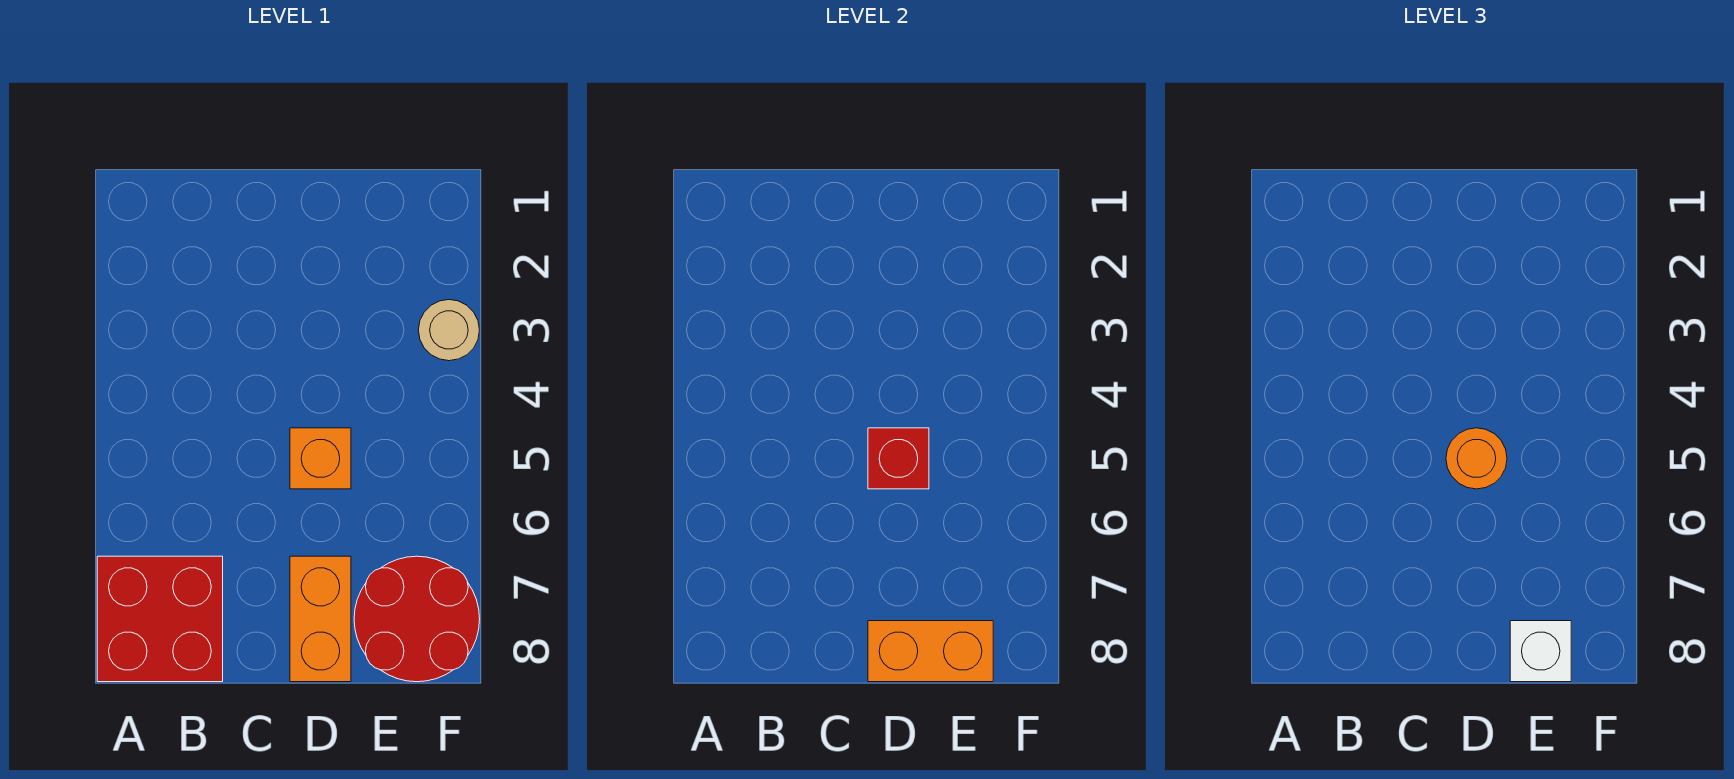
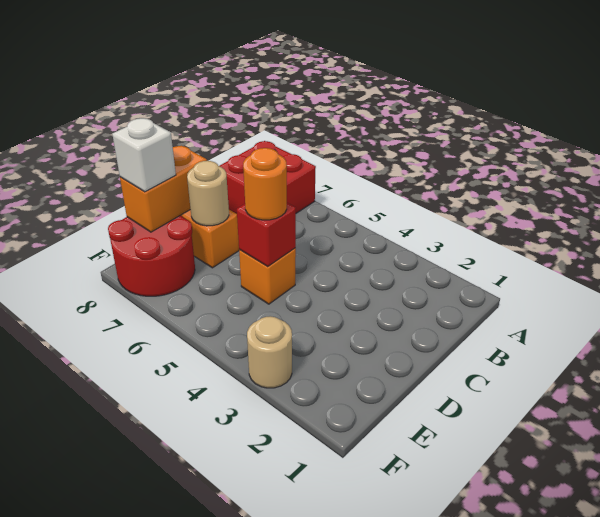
none -> tan round brick D7 level 2

